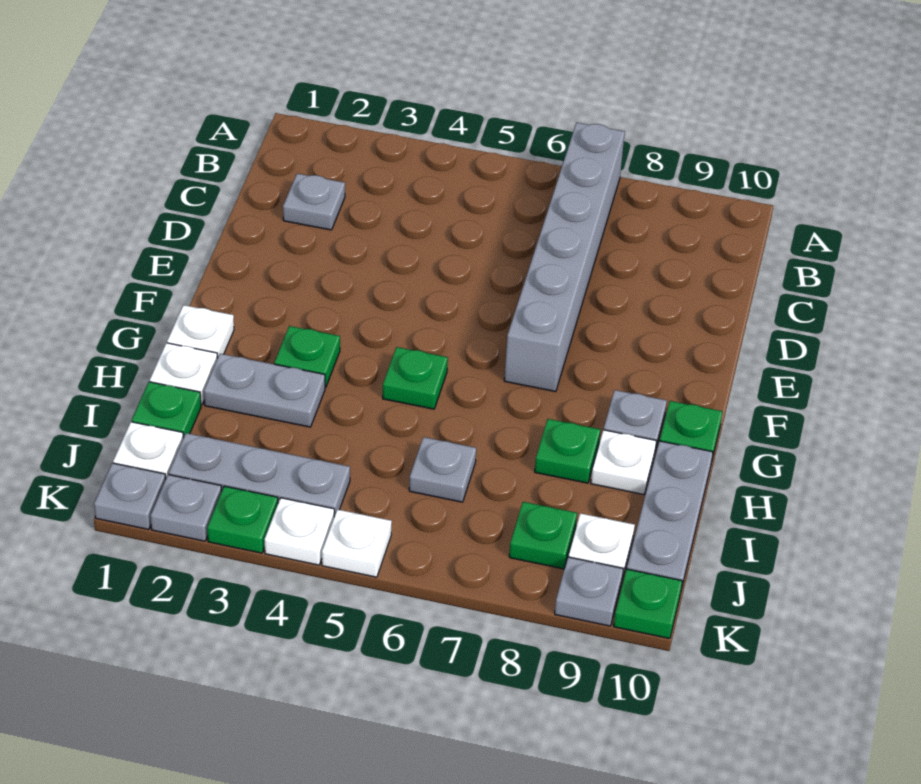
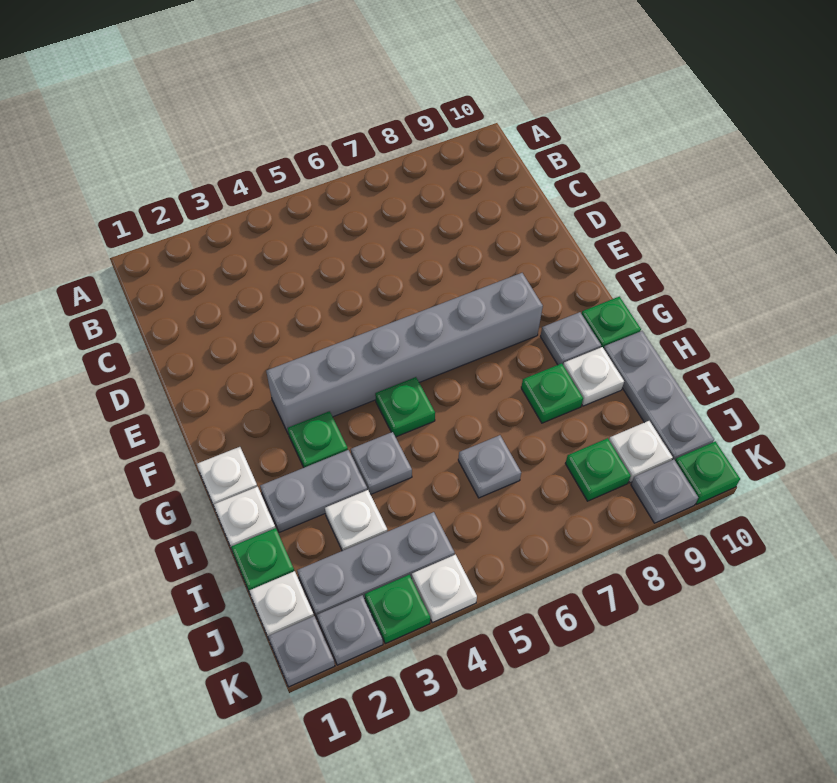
grey brick A7:F7 level 1 -> grey brick F3:F8 level 1
grey plate C2 level 1 -> grey plate H4 level 1
white plate K5 level 1 -> white plate I3 level 1

